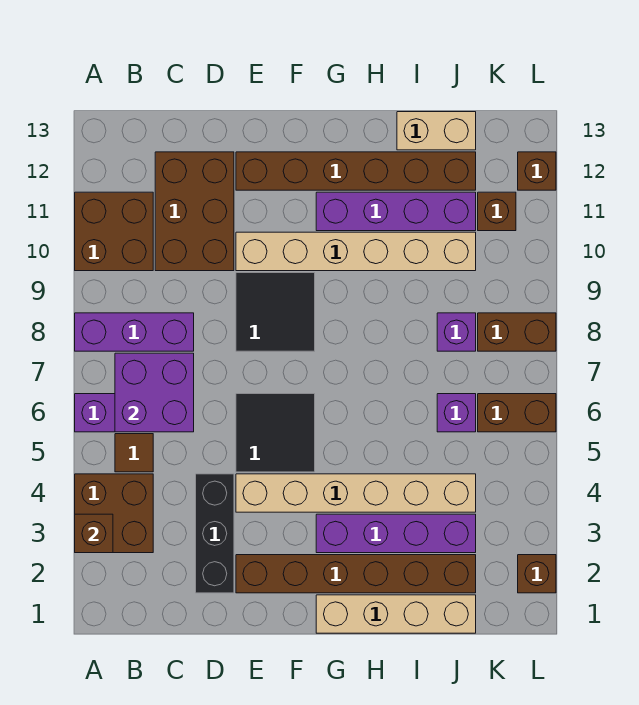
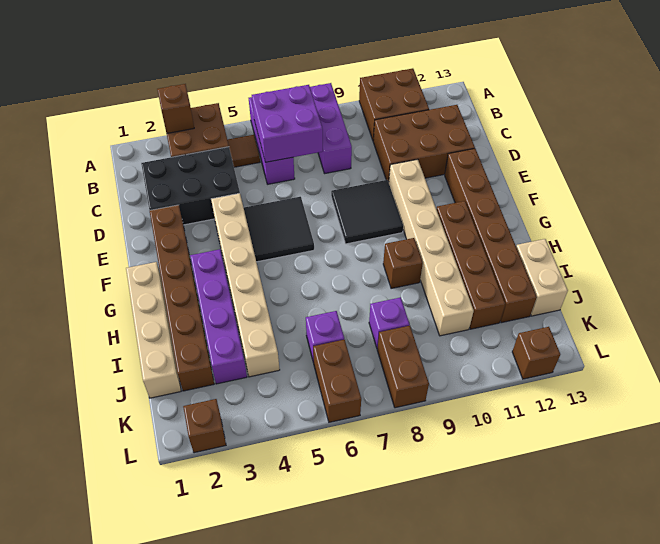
black brick D2:D4 level 1 -> black brick C2:D4 level 1
purple brick G11:J11 level 1 -> brown brick G11:J11 level 1
brown brick K11 level 1 -> brown brick H9 level 1

